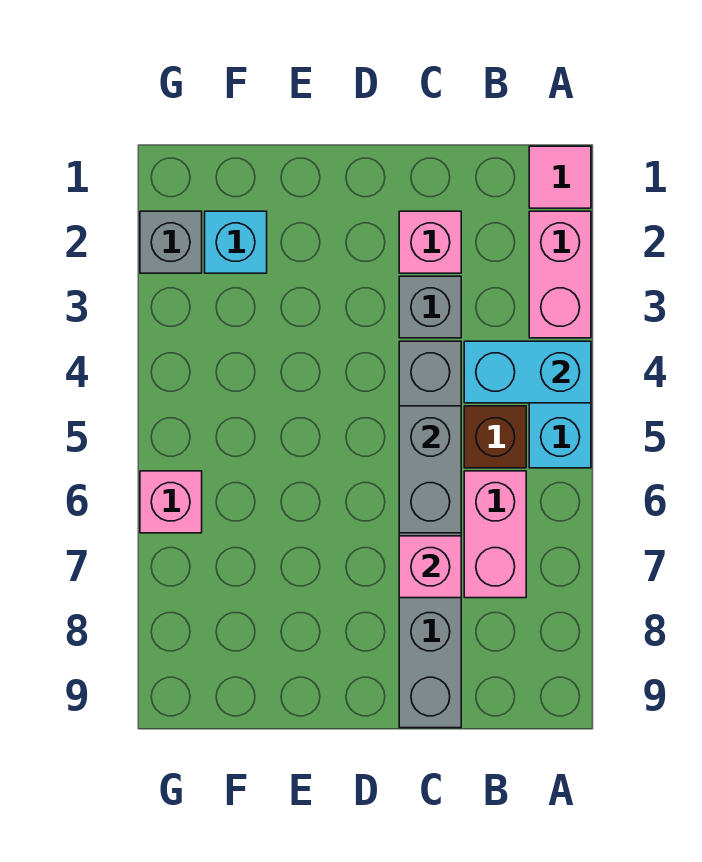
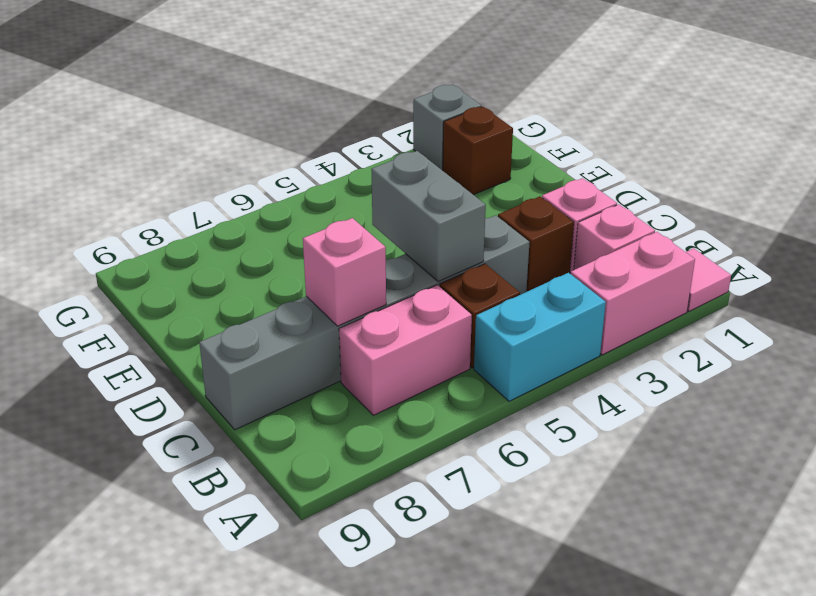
cyan brick A4:B4 level 2 -> none
grey brick C3 level 1 -> brown brick C3 level 1
grey brick C5:C6 level 2 -> grey brick C5:D5 level 2
cyan brick F2 level 1 -> brown brick F2 level 1
pink brick G6 level 1 -> pink brick B2 level 1

